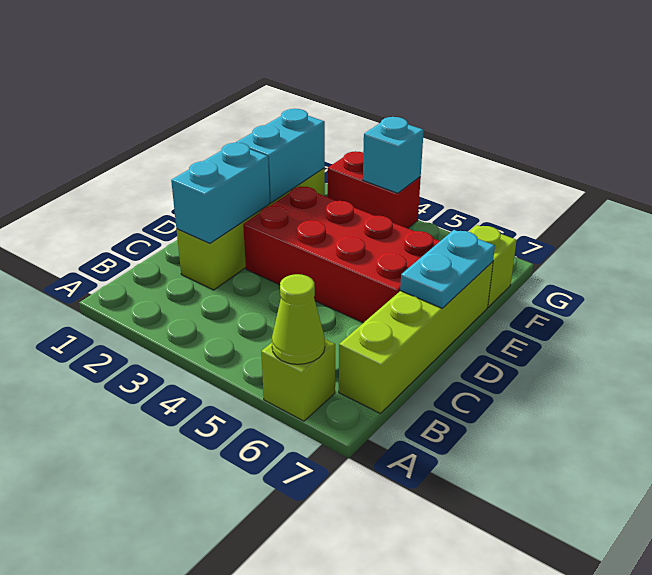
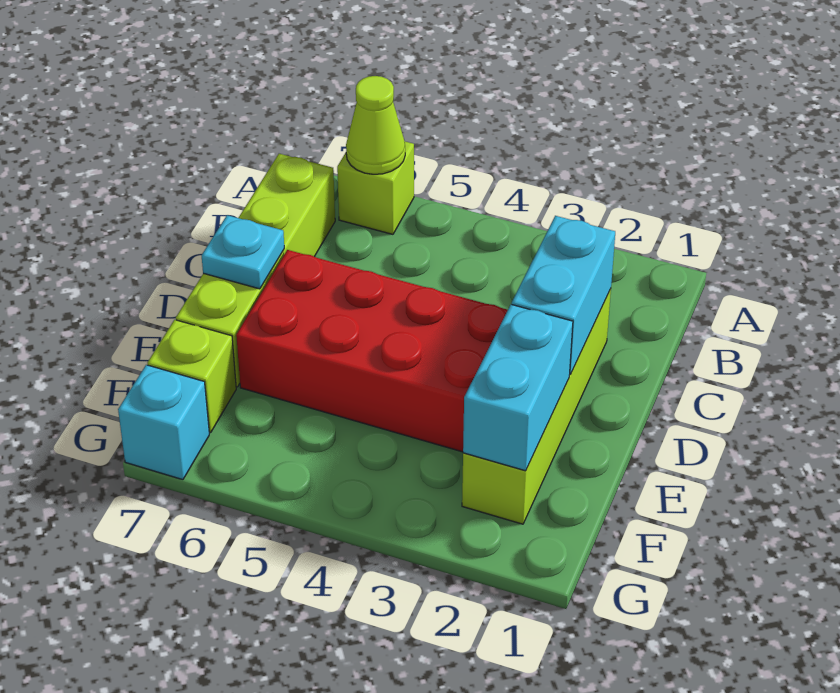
cyan plate D7:E7 level 2 -> cyan plate D7 level 2
red brick G3:G4 level 1 -> none
cyan brick G4 level 2 -> cyan brick G7 level 1

